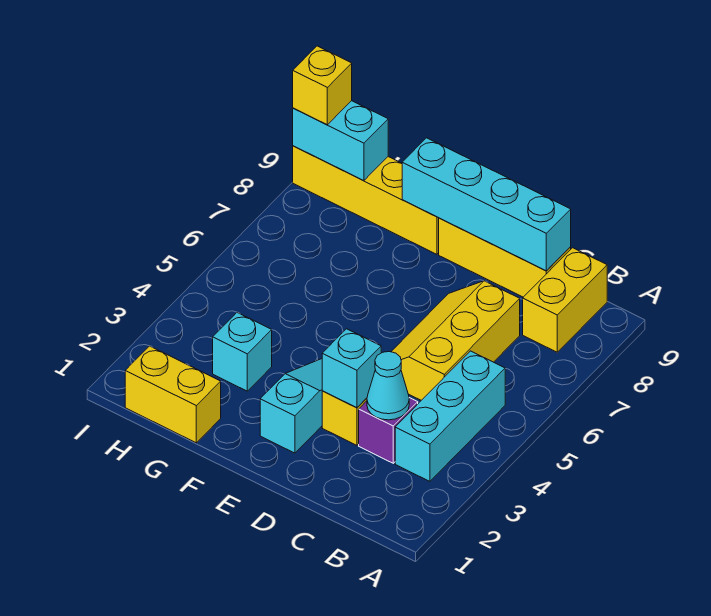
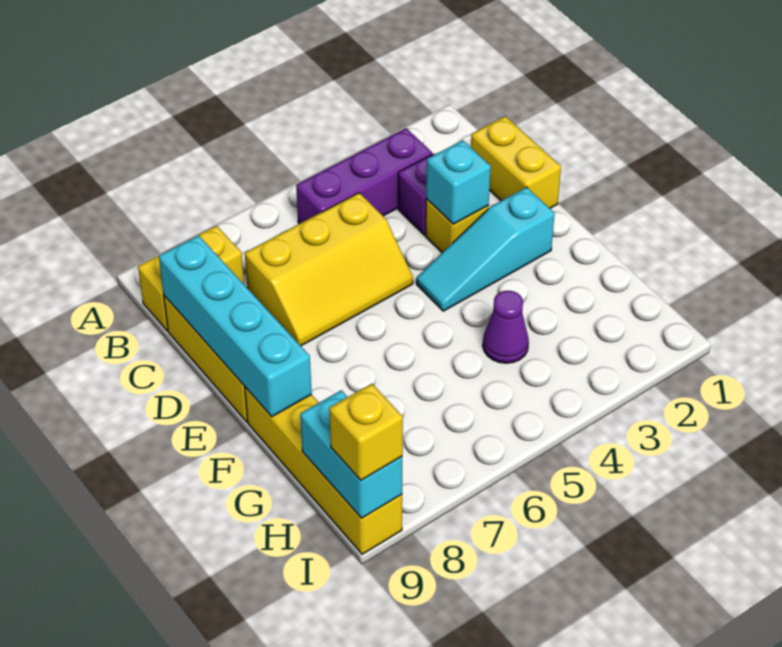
cyan brick B3:B5 level 1 -> purple brick B3:B5 level 1
cyan cone C3 level 2 -> none
yellow brick G1:H1 level 1 -> yellow brick C1:D1 level 1
cyan brick G3 level 1 -> none
none -> purple cone G4 level 1

